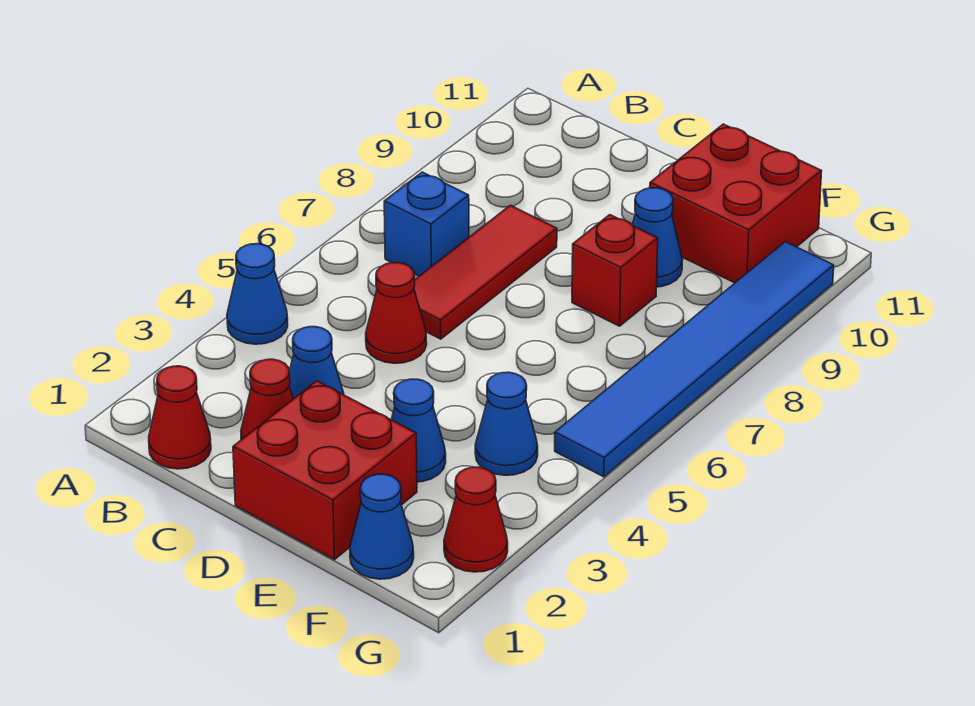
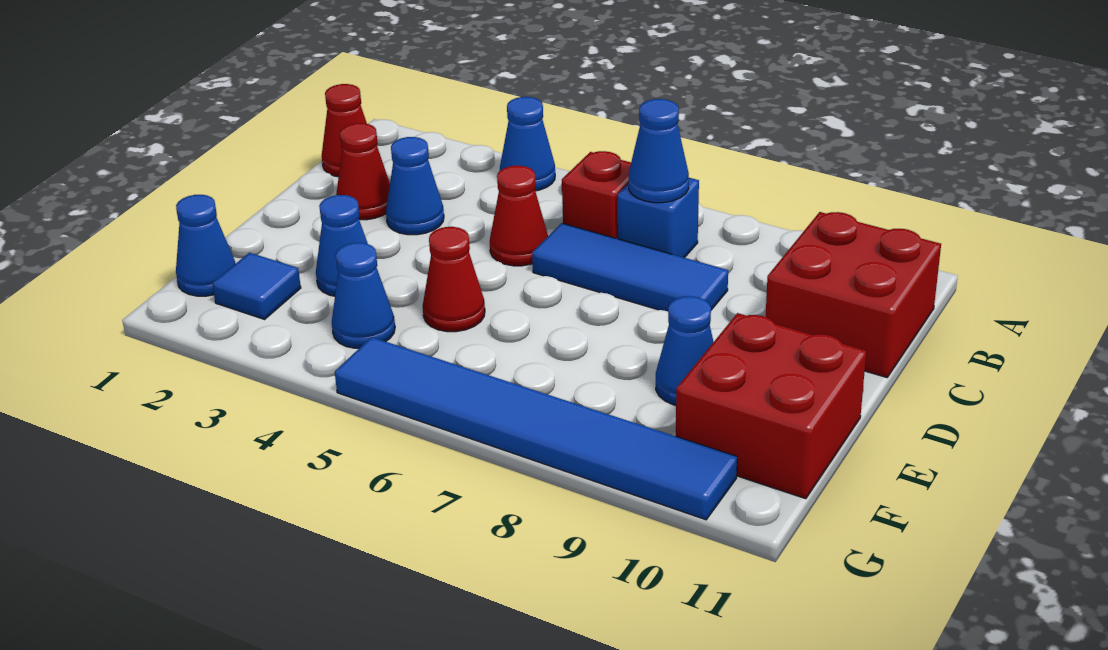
none -> blue cone B7 level 2
red tile C6:C8 level 1 -> blue tile C6:C8 level 1
red brick D1:E2 level 1 -> red brick B10:C11 level 1
red brick E8 level 1 -> red brick B6 level 1
none -> blue tile F2 level 1
red cone G2 level 1 -> red cone E5 level 1

